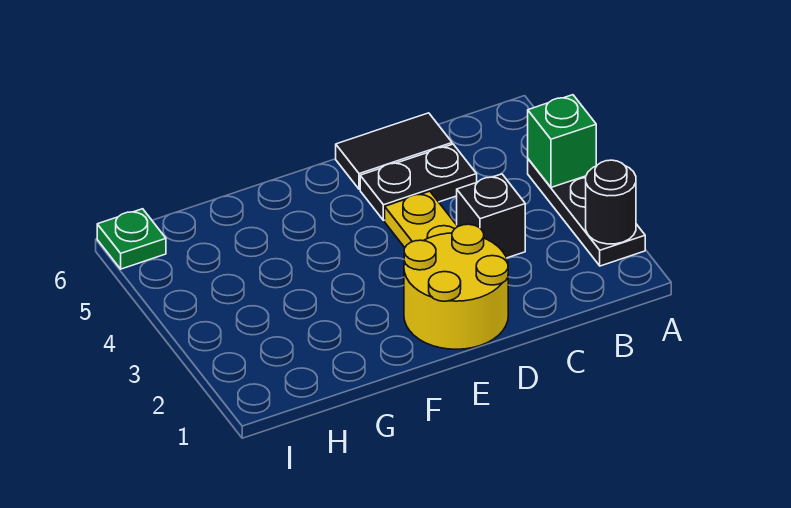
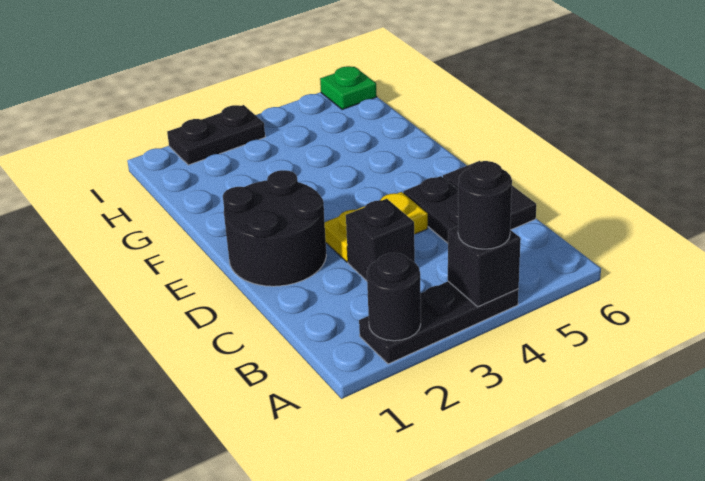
green brick A4 level 2 -> black brick A4 level 2
none -> black round brick A4 level 3
yellow round brick D1:E2 level 1 -> black round brick D1:E2 level 1
none -> black plate I2:I3 level 1

